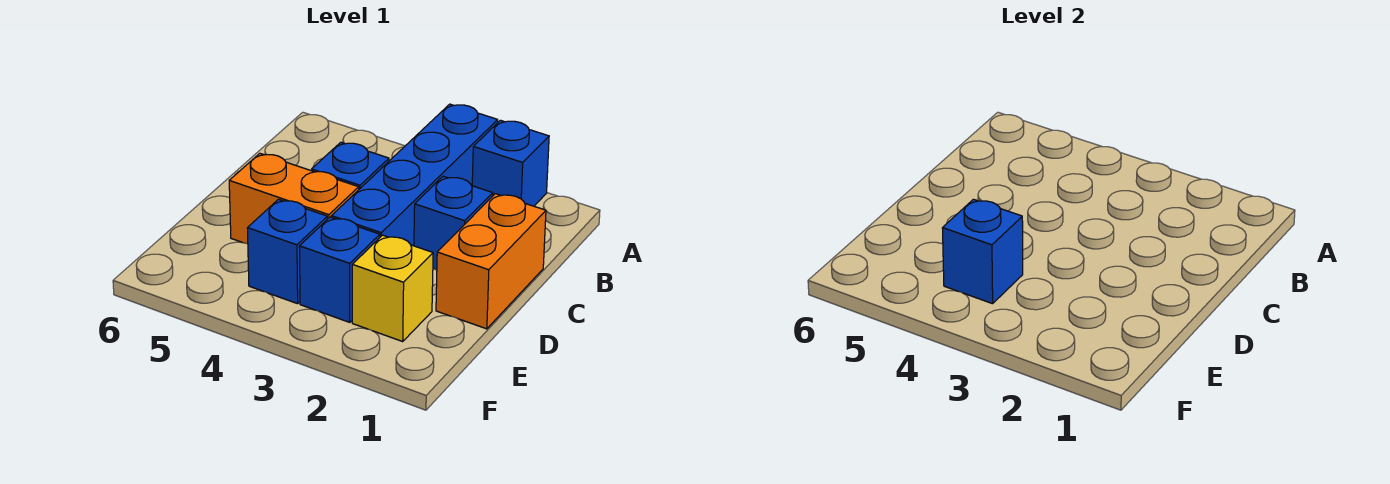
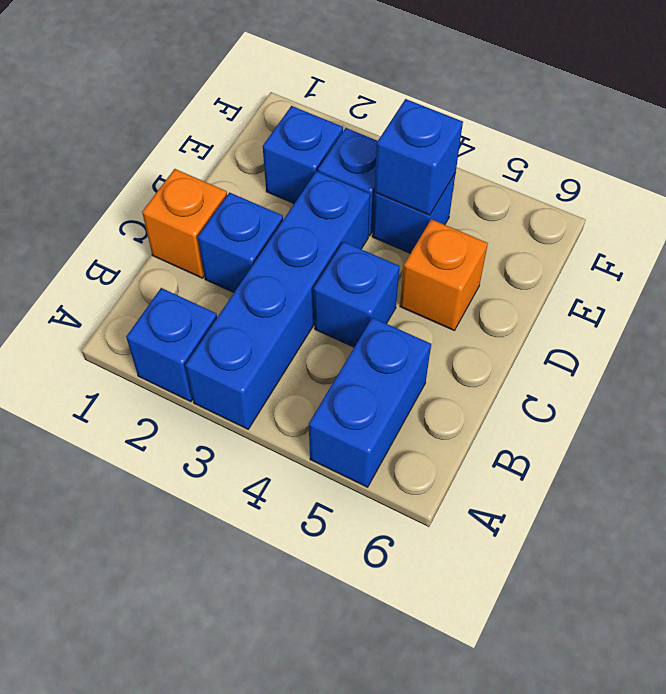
none -> blue brick A5:B5 level 1
orange brick C1:D1 level 1 -> orange brick C1 level 1
orange brick D4:D5 level 1 -> orange brick D5 level 1
yellow brick E2 level 1 -> blue brick E2 level 1

